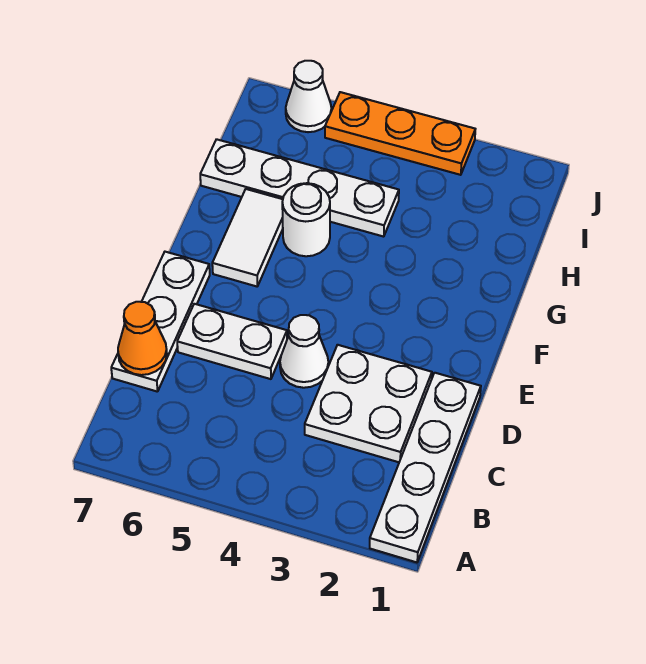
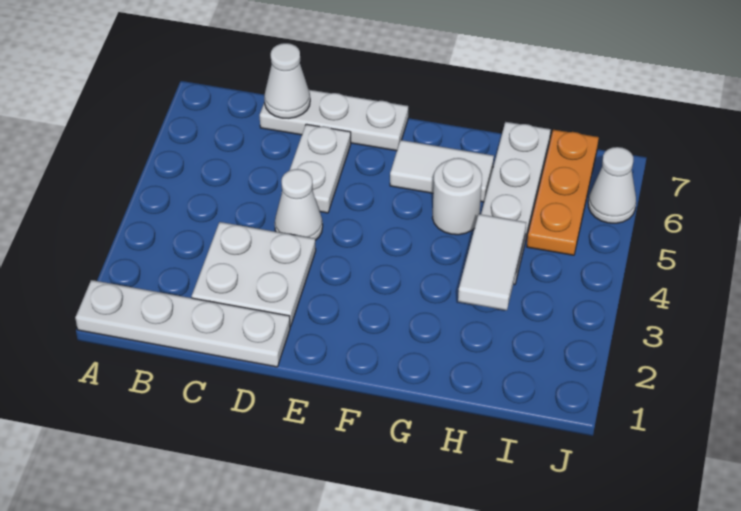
orange cone C7 level 2 -> white cone C7 level 2
none -> white tile H3:H4 level 2
orange plate J3:J5 level 1 -> orange plate I5:I7 level 1

